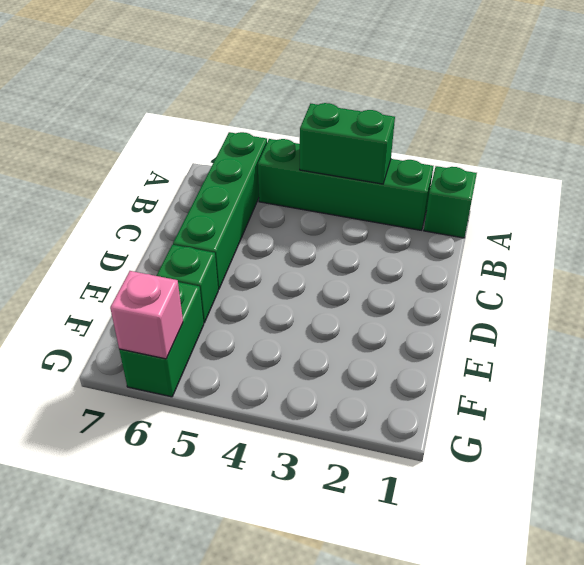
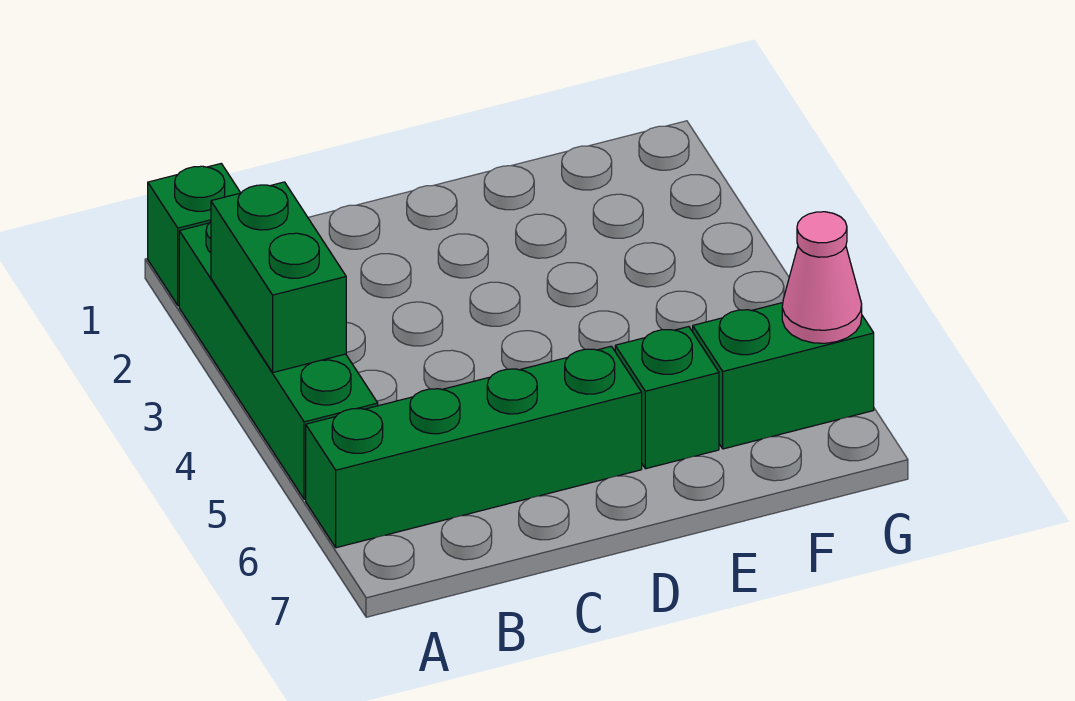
pink brick G6 level 2 -> pink cone G6 level 2

